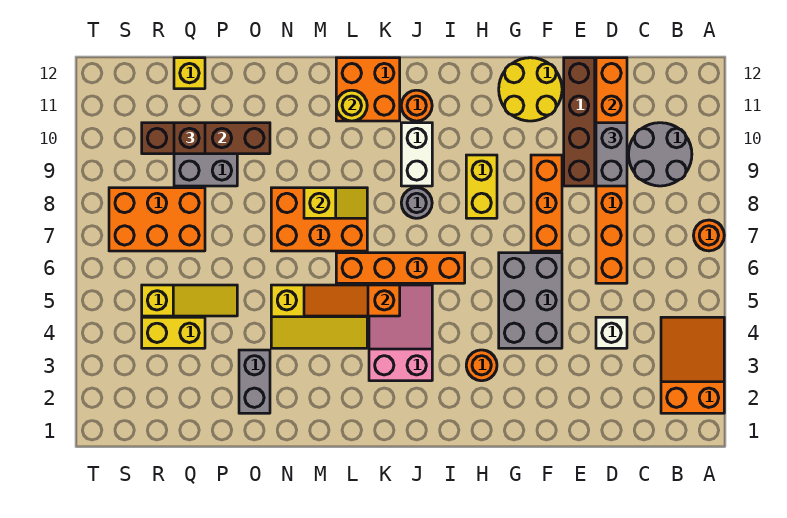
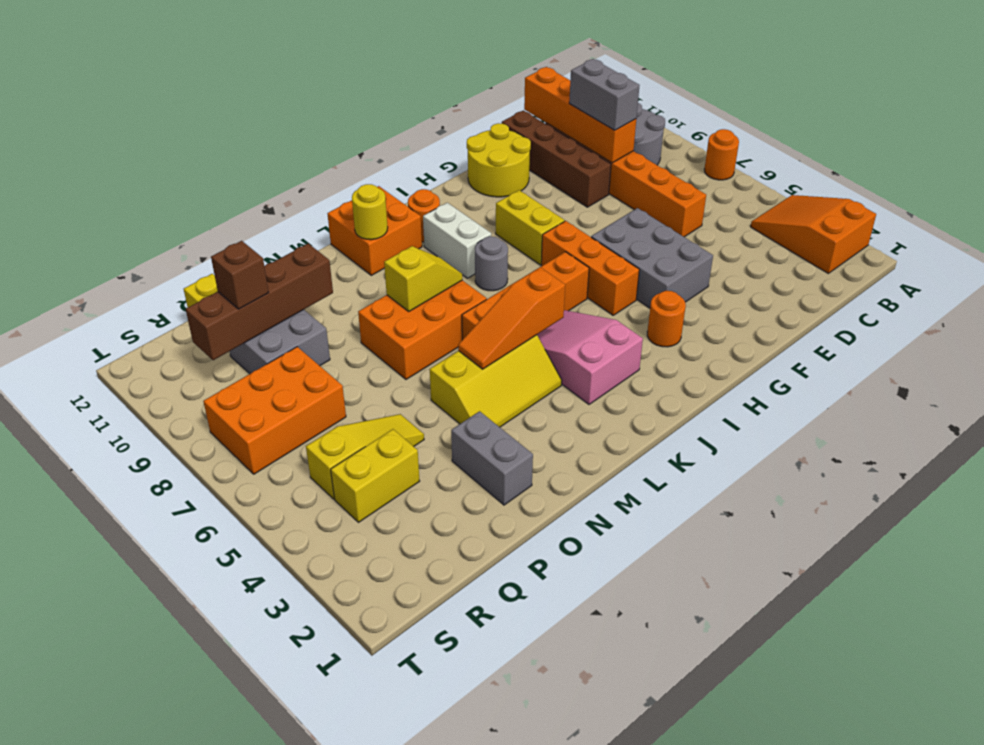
white brick D4 level 1 -> none
orange brick F7:F9 level 1 -> orange brick H5:H7 level 1

